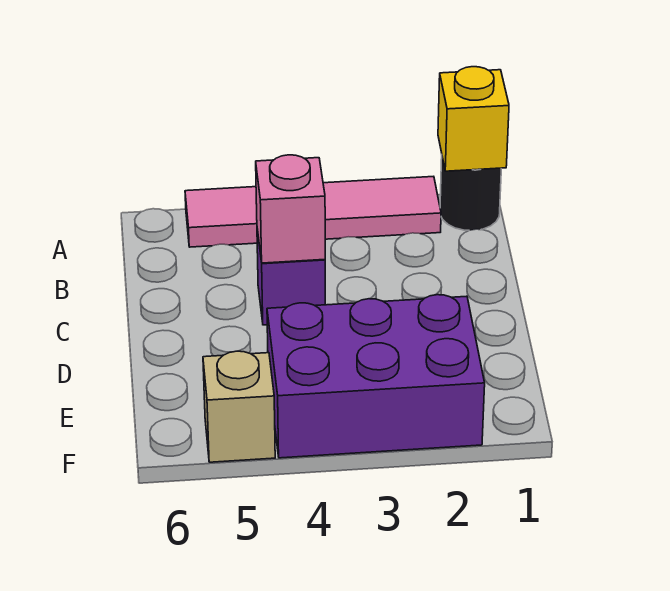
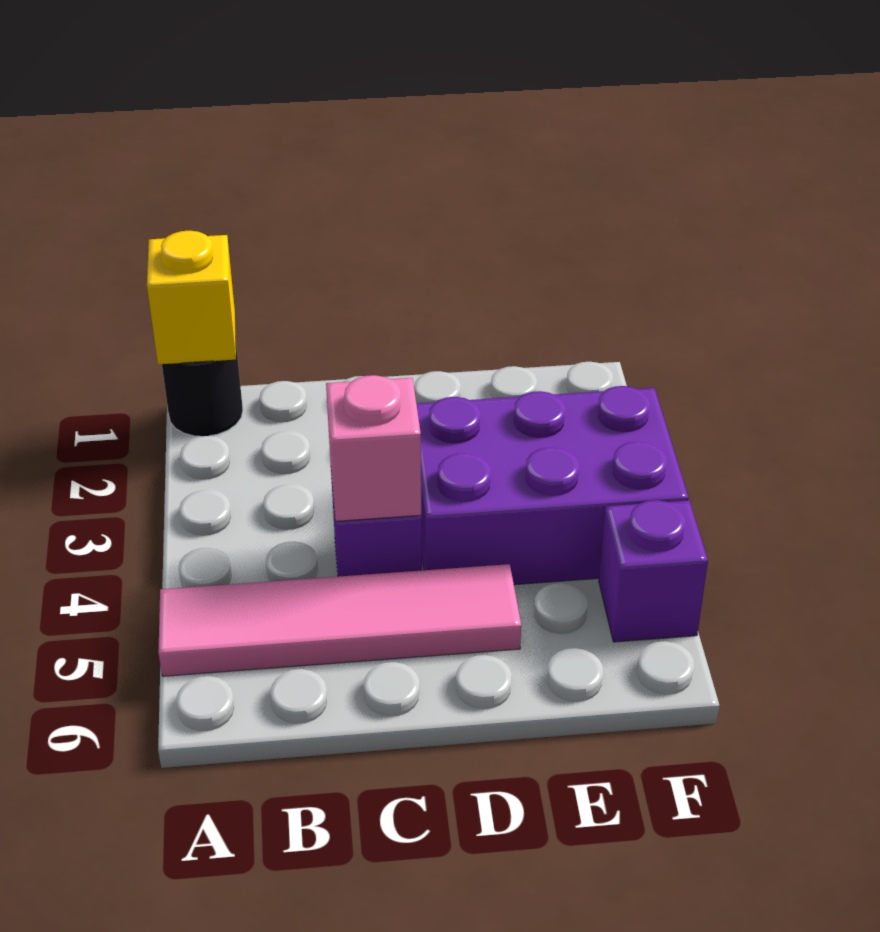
pink tile A2:A5 level 1 -> pink tile A5:D5 level 1
purple brick E2:F4 level 1 -> purple brick D3:F4 level 1
tan brick F5 level 1 -> purple brick F5 level 1

